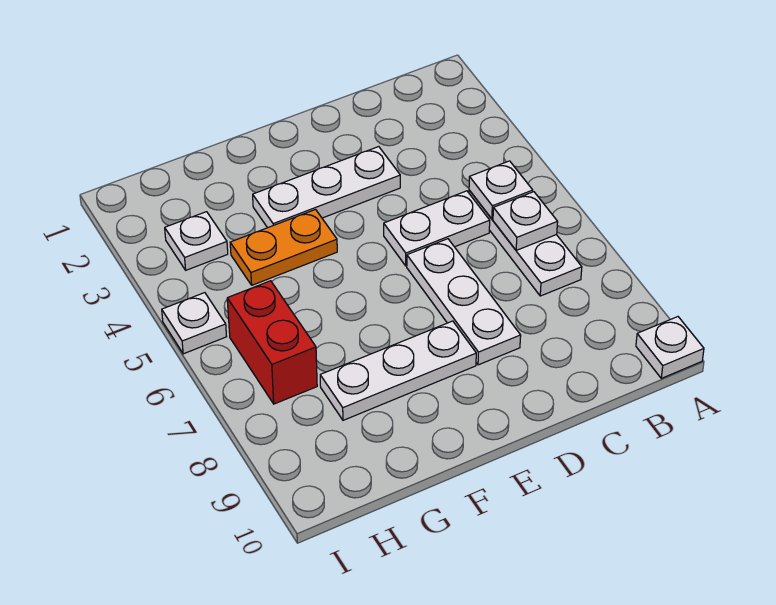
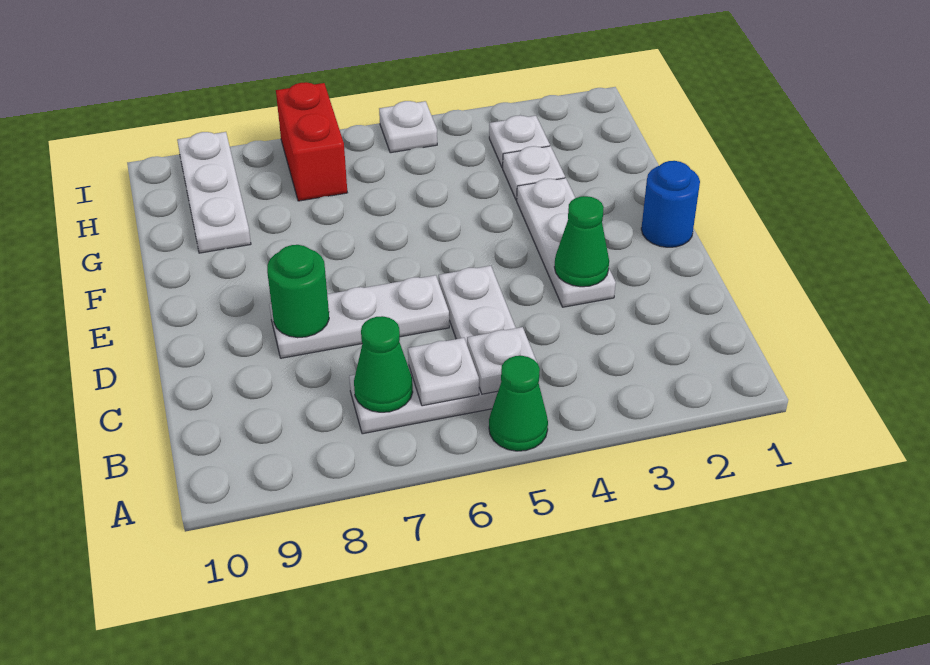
none -> green cone A5 level 1
white plate A10 level 1 -> white plate G3 level 1
none -> green cone B7 level 2
none -> green cone D3 level 2
none -> green round brick D8 level 2
none -> blue round brick E1 level 1
white plate E8:G8 level 1 -> white plate G9:I9 level 1
orange plate F4:G4 level 1 -> none
red brick H6:H7 level 1 -> red brick H7:I7 level 1

